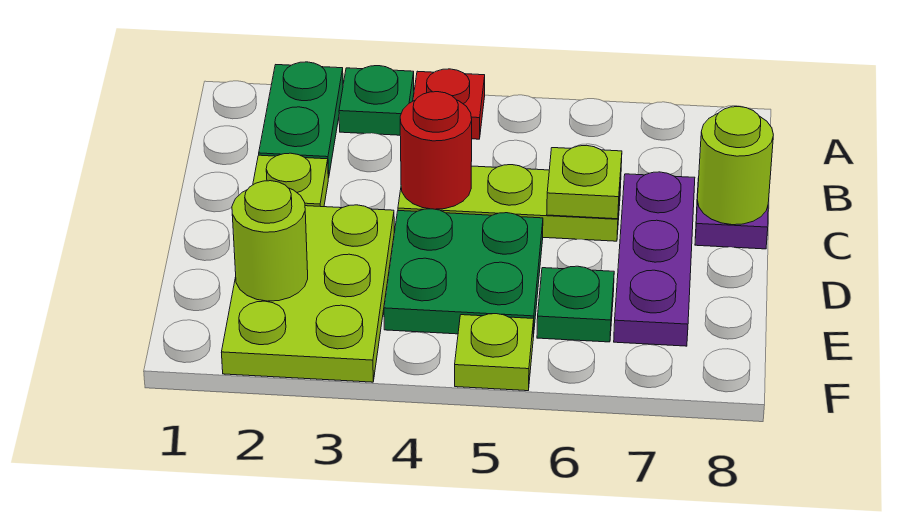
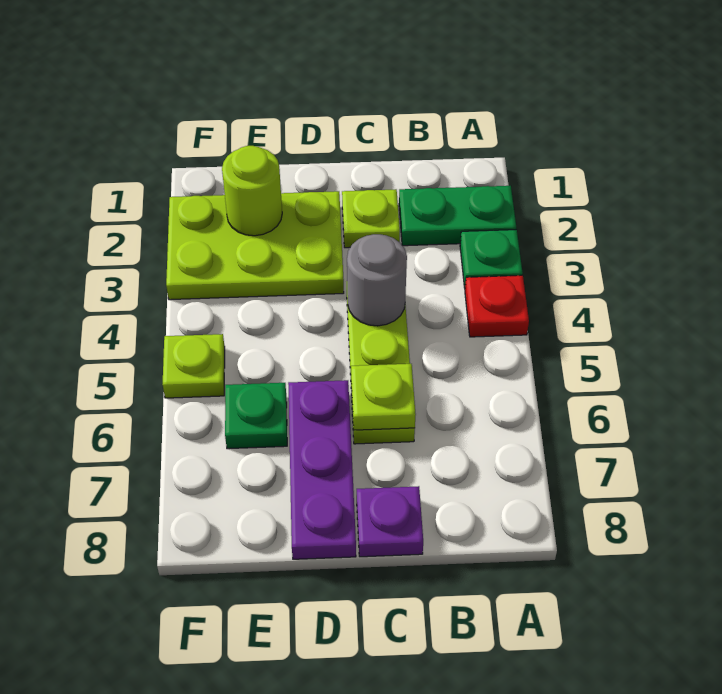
red round brick C4 level 2 -> grey round brick C4 level 2
purple plate C7:E7 level 1 -> purple plate D6:D8 level 1
lime round brick C8 level 2 -> none
green plate D4:E5 level 1 -> none

